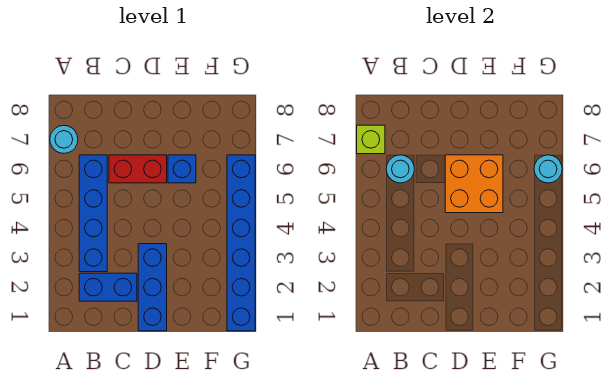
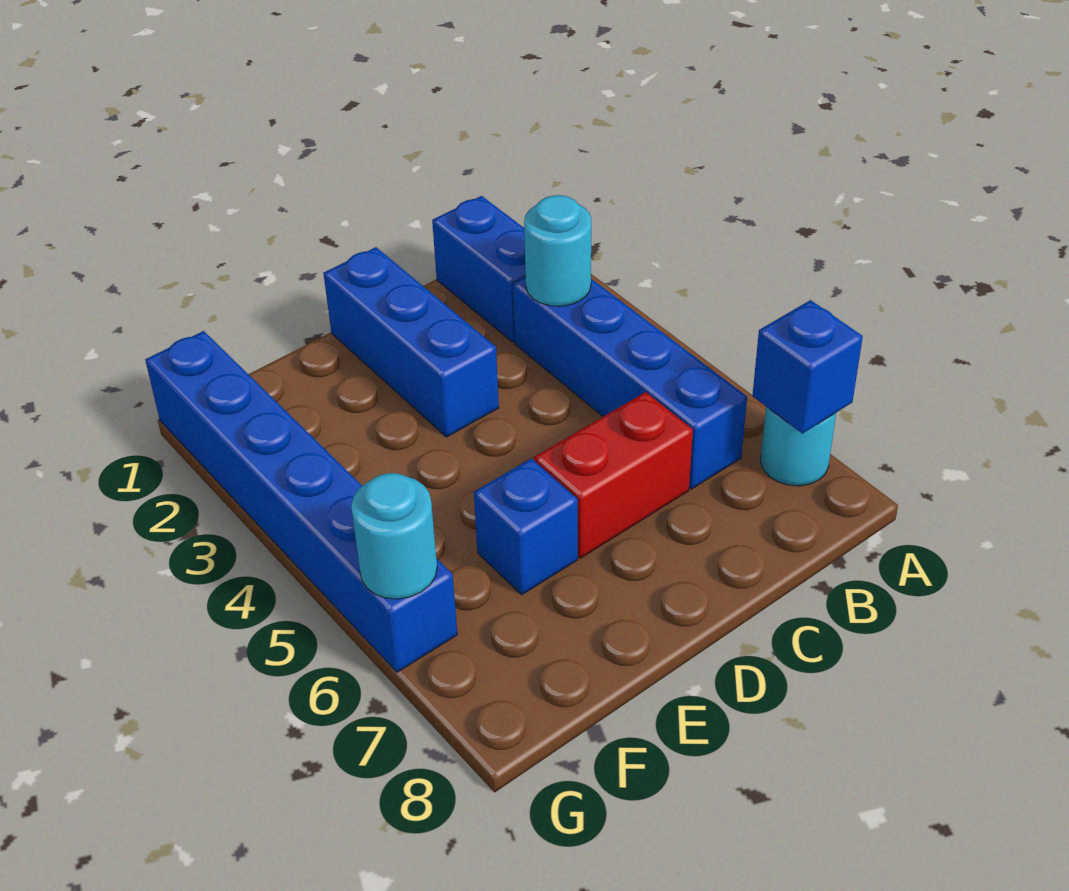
lime brick A7 level 2 -> blue brick A7 level 2
blue brick B2:C2 level 1 -> blue brick B1:B2 level 1
cyan round brick B6 level 2 -> cyan round brick B3 level 2
orange brick D5:E6 level 2 -> none

